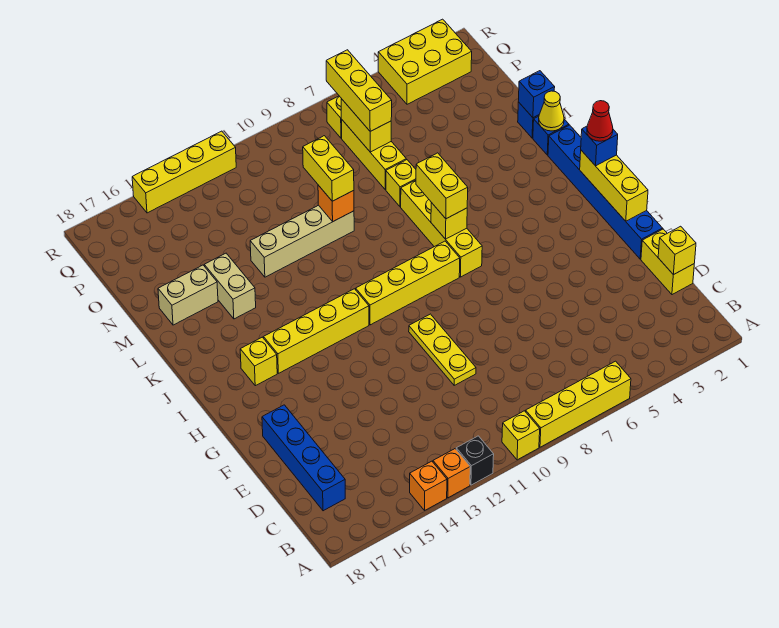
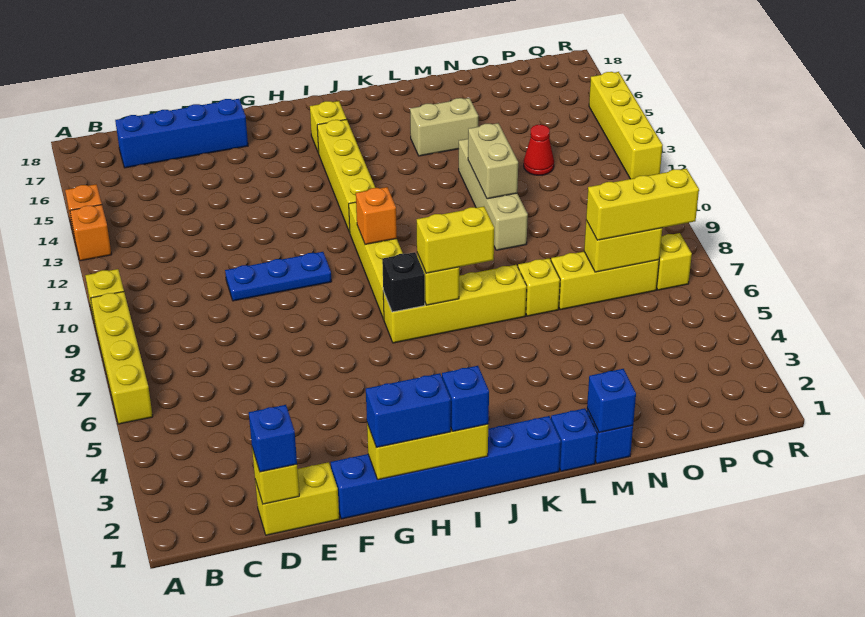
black brick A12 level 1 -> black brick I7 level 2
none -> blue brick D1 level 3
yellow plate E10:G10 level 1 -> blue plate E10:G10 level 1
none -> blue brick G1:H1 level 3
red cone I1 level 4 -> red cone O13 level 1
yellow cone L1 level 2 -> none
orange brick M10 level 2 -> orange brick I10 level 2
yellow brick M10:N10 level 3 -> none
tan brick M16:M17 level 1 -> tan brick M11:M12 level 2
yellow brick Q2:R4 level 1 -> none

